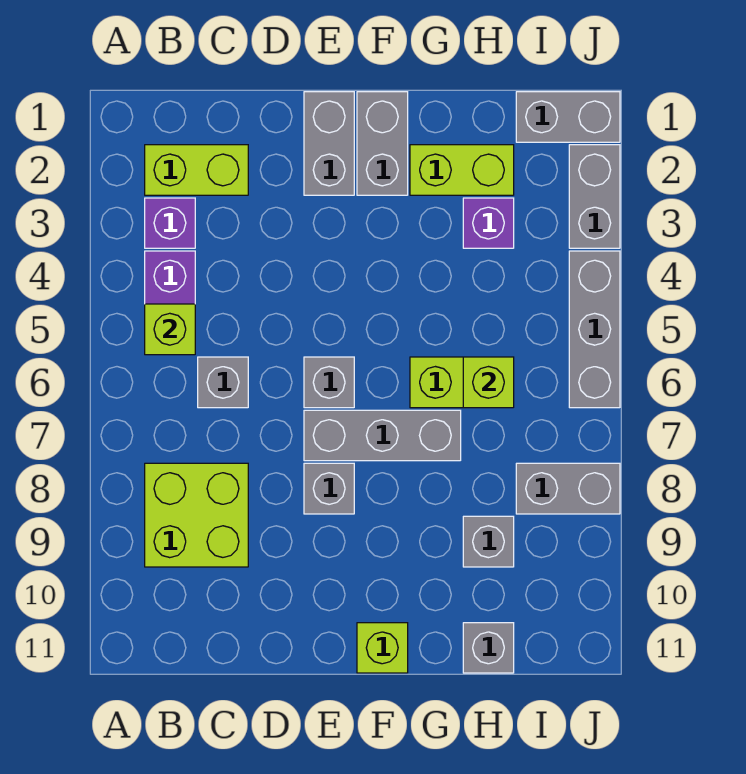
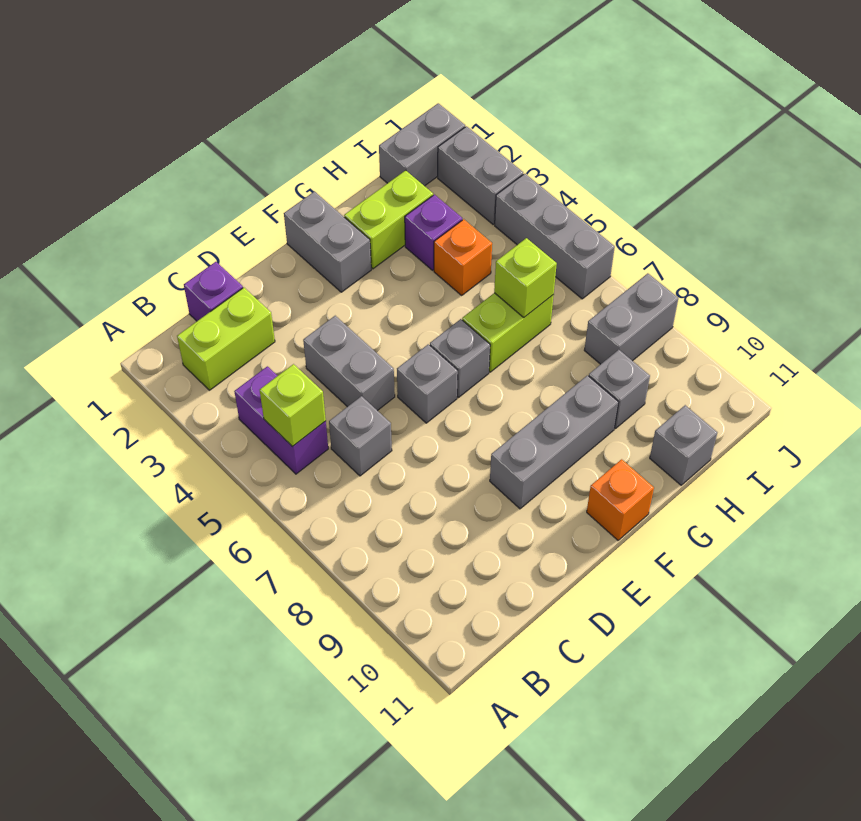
purple brick B3 level 1 -> purple brick C1 level 1
lime brick B8:C9 level 1 -> none
grey brick E1:E2 level 1 -> grey brick D4:D5 level 1
grey brick E7:G7 level 1 -> grey brick E9:G9 level 1
grey brick E8 level 1 -> grey brick F6 level 1
lime brick F11 level 1 -> orange brick F11 level 1
none -> orange brick H4 level 1

